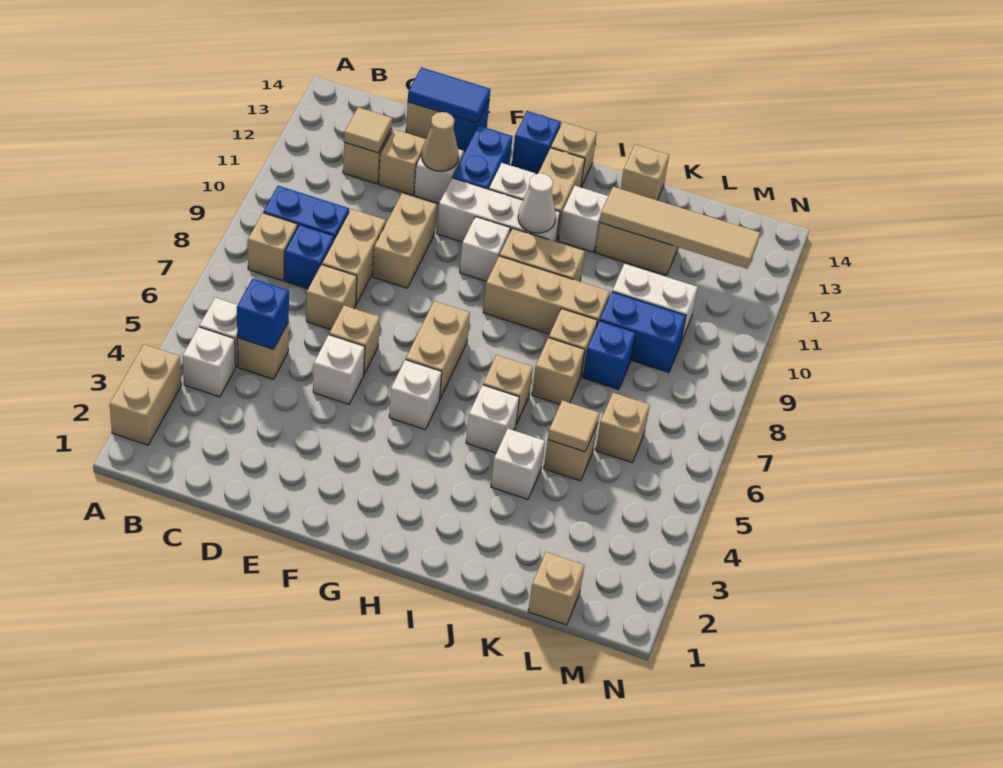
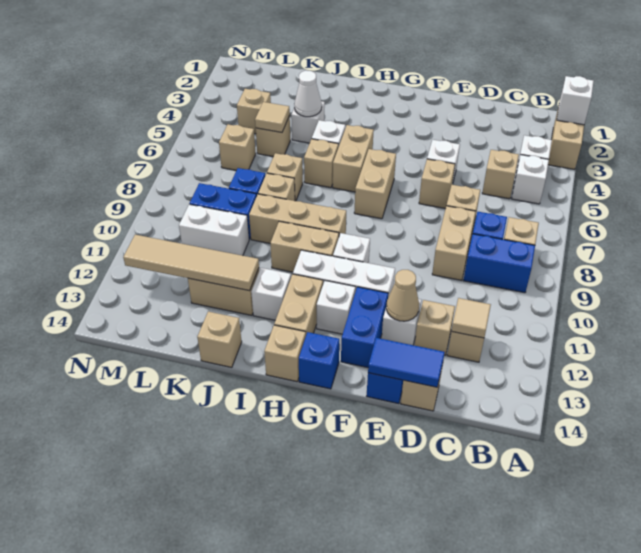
blue brick C5 level 2 -> none
tan brick E9:E10 level 1 -> tan brick H5:H6 level 1
white brick G5 level 1 -> white brick A2 level 2
white cone H11 level 2 -> white cone J4 level 2
tan brick L1 level 1 -> tan brick L4 level 1

